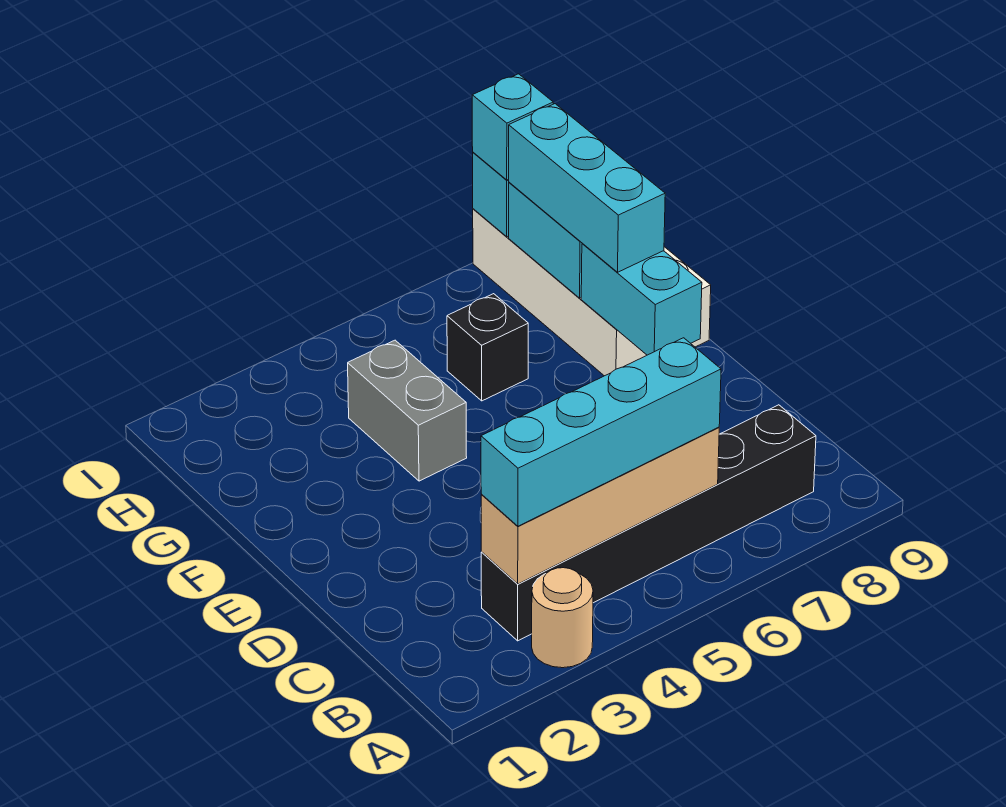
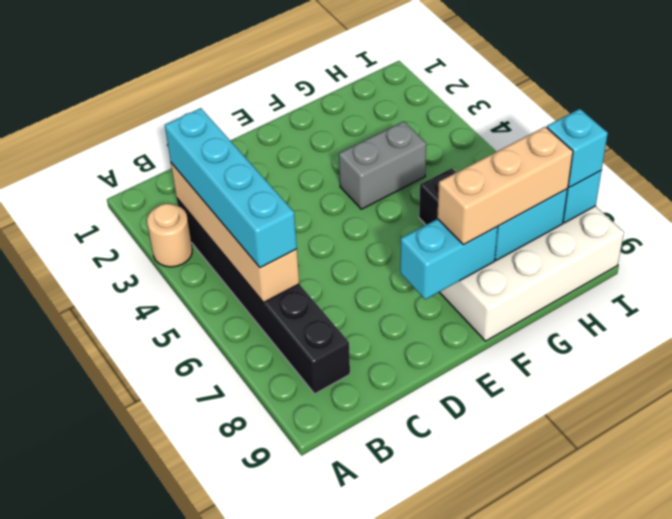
cyan brick F8:H8 level 3 -> tan brick F8:H8 level 3

